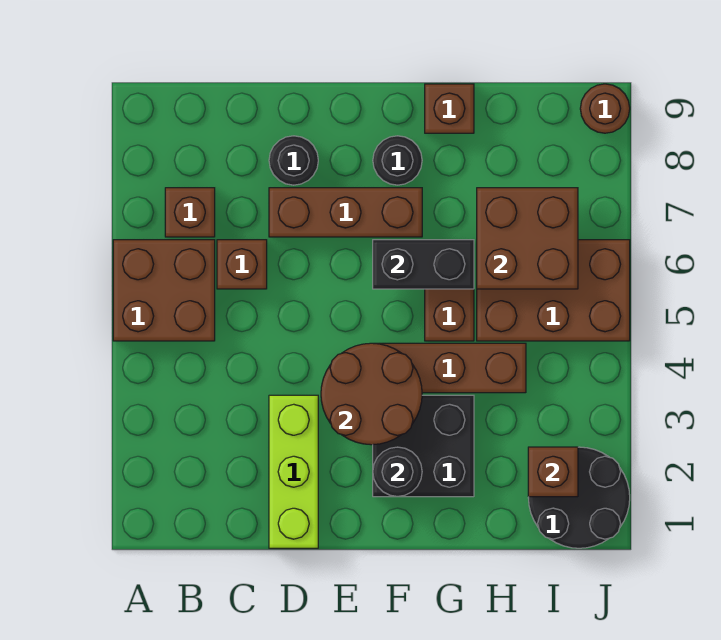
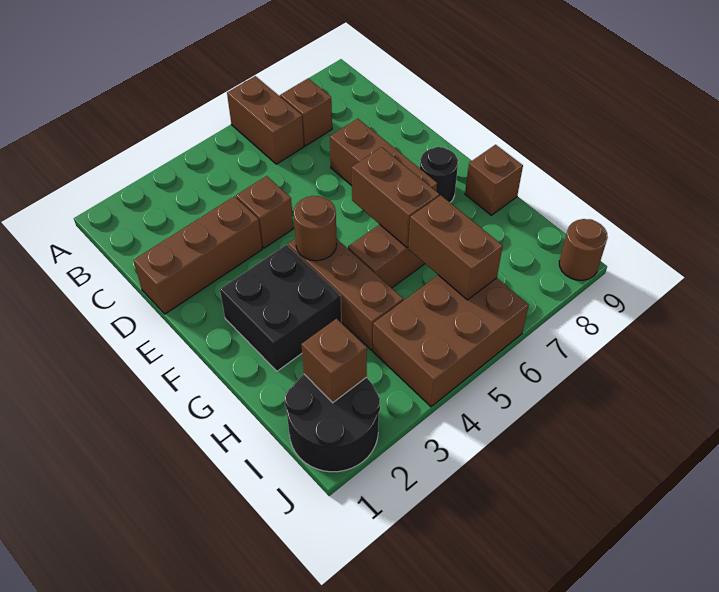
brown brick A5:B6 level 1 -> brown brick A6:B6 level 1
brown brick C6 level 1 -> brown brick D4 level 1
lime brick D1:D3 level 1 -> brown brick D1:D3 level 1
black round brick D8 level 1 -> none
brown round brick E3:F4 level 2 -> brown round brick F4 level 2
black round brick F2 level 2 -> none
black brick F6:G6 level 2 -> brown brick F6:G6 level 2
brown brick H5:J6 level 1 -> brown brick I4:J6 level 1
brown brick H6:I7 level 2 -> brown brick H6:I6 level 2

